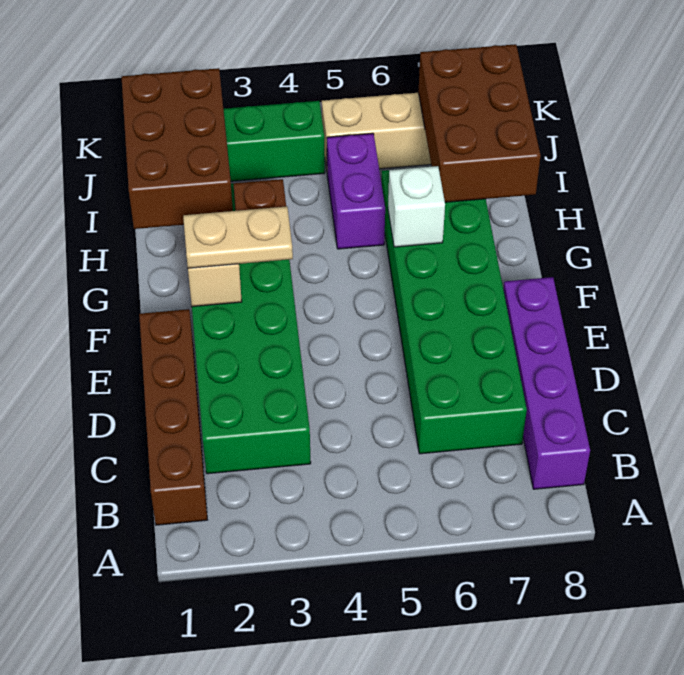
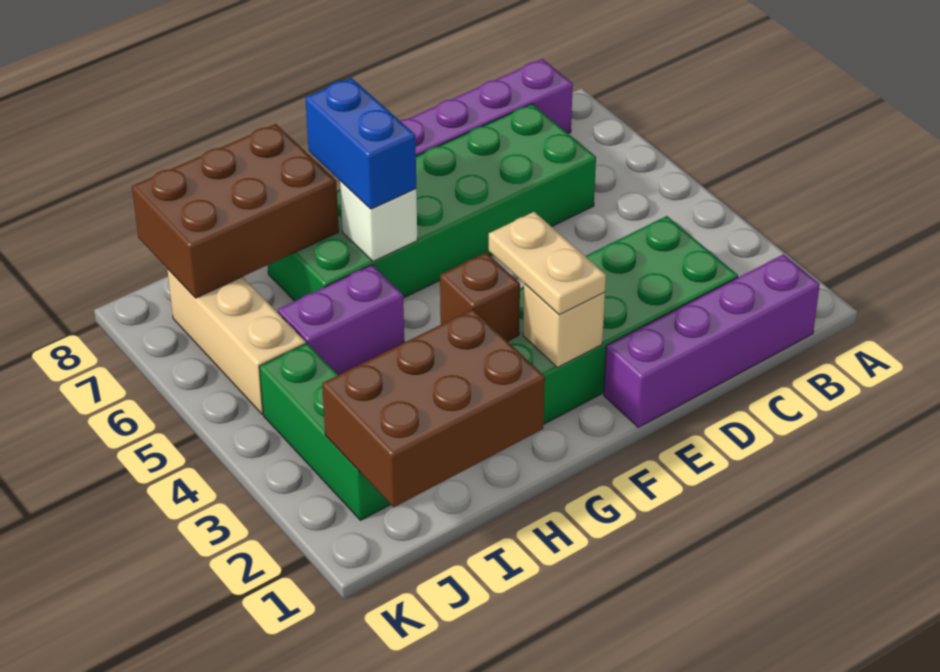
brown brick B1:E1 level 1 -> purple brick B1:E1 level 1
none -> blue brick G6:G7 level 3

